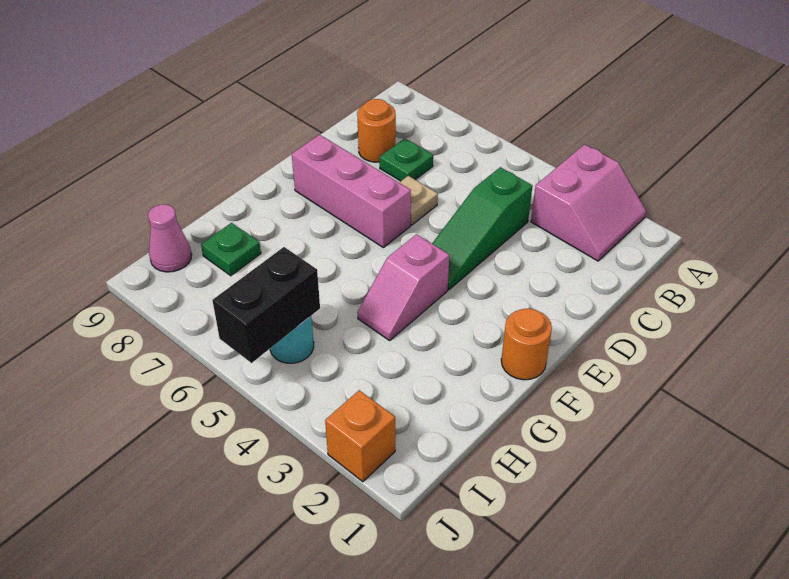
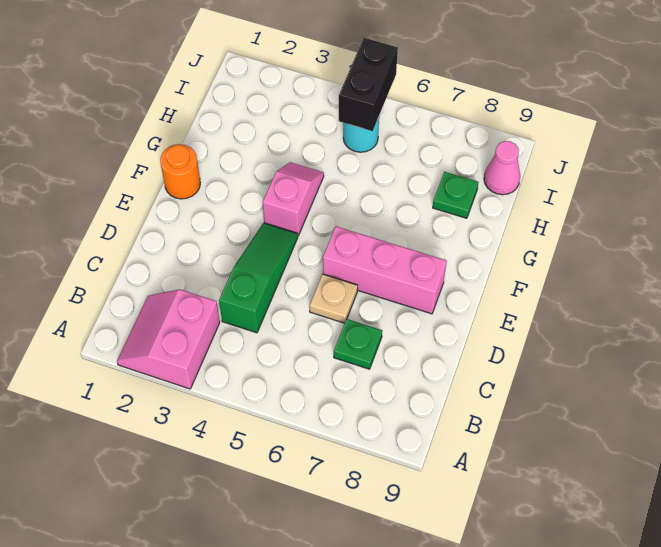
orange round brick C8 level 1 -> none
orange brick J2 level 1 -> none

